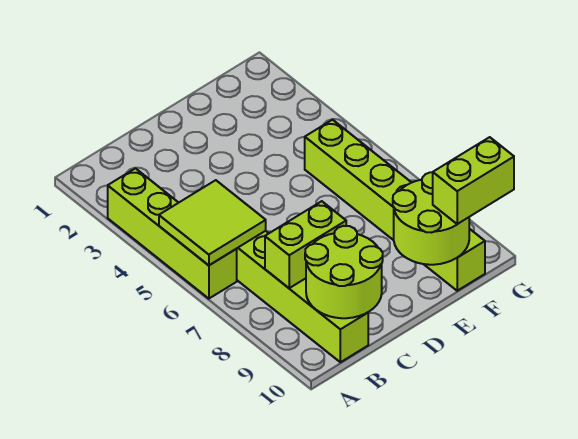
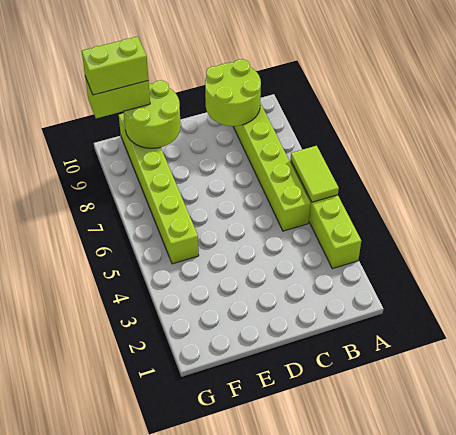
lime tile A5:B6 level 2 -> lime tile A5:A6 level 2
lime brick B8:C8 level 2 -> lime brick F10:G10 level 4

